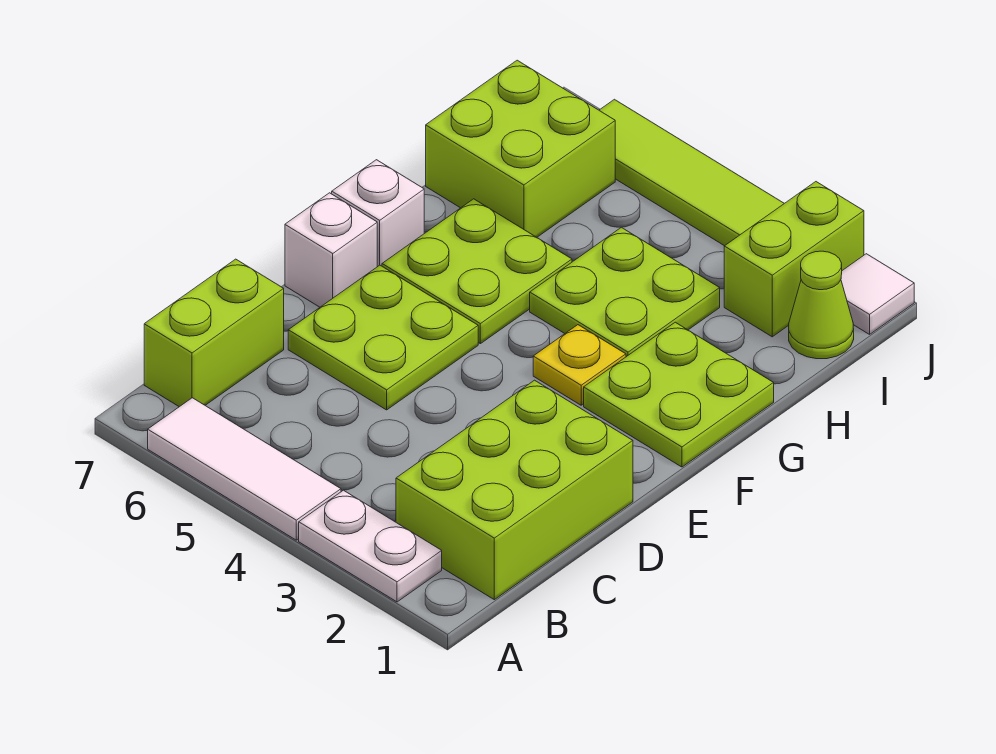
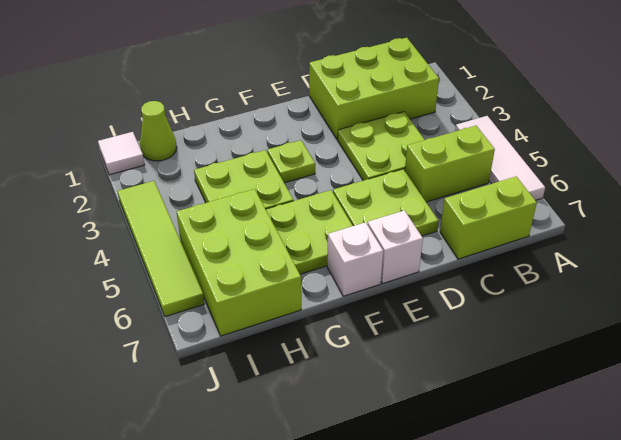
white plate A2:A3 level 1 -> none
lime plate F1:G2 level 1 -> lime plate C3:D4 level 1
yellow plate F3 level 1 -> lime plate F3 level 1
lime brick H6:I7 level 1 -> lime brick H5:I7 level 1
lime brick I2:J2 level 1 -> lime brick B5:C5 level 1

